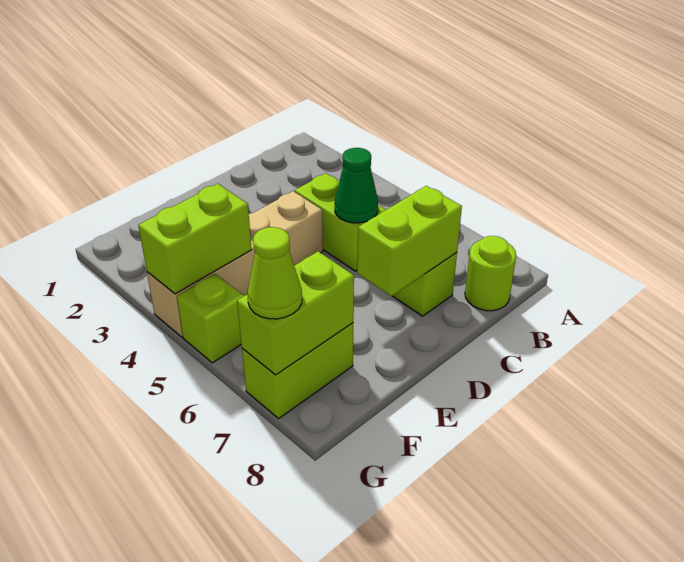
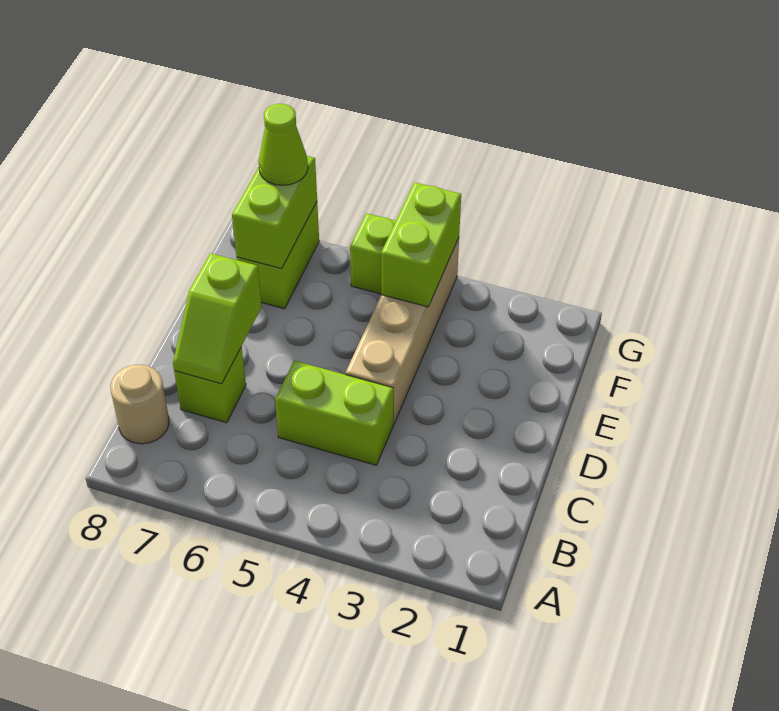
lime round brick B8 level 1 -> tan round brick B8 level 1
green cone C5 level 2 -> none
lime brick C7:D7 level 2 -> lime slope C7:D7 level 2 top D

